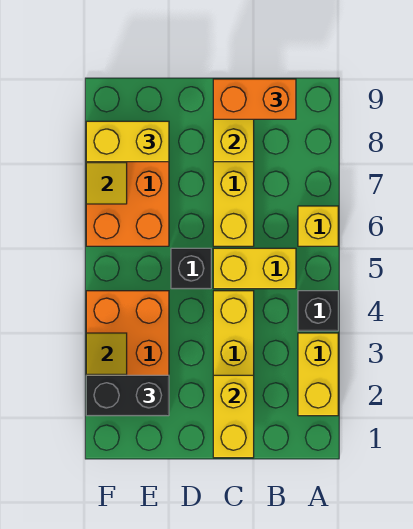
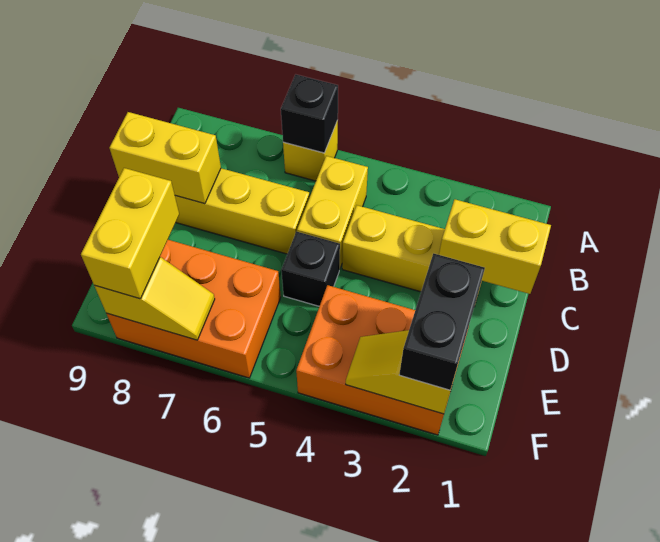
yellow brick A2:A3 level 1 -> none
black brick A4 level 1 -> black brick A6 level 2
orange brick B9:C9 level 3 -> none

